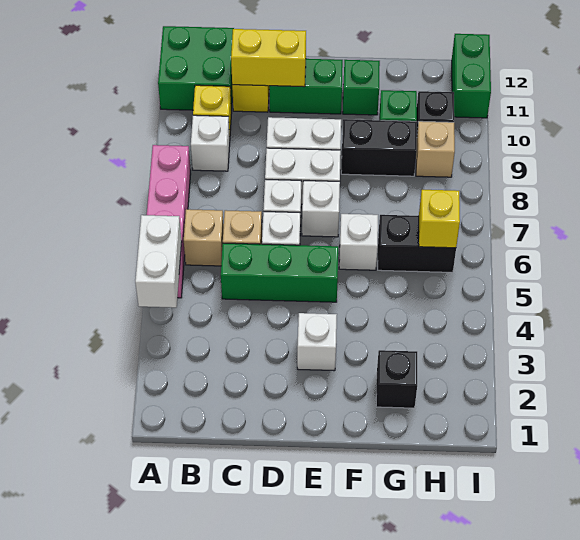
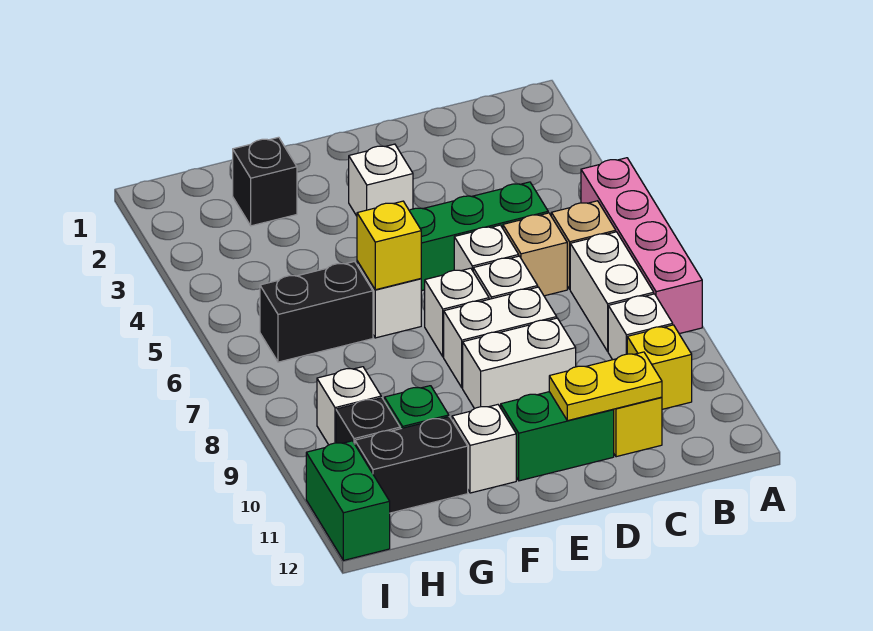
white brick A4:A5 level 2 -> white brick B7:B8 level 1
green brick A11:B12 level 1 -> none
yellow brick C11:D11 level 2 -> yellow plate C11:D11 level 2
black brick F9:G9 level 1 -> black brick G11:H11 level 1
green brick F11 level 1 -> white brick F11 level 1
yellow brick H6 level 2 -> yellow brick F6 level 2
tan brick H9 level 1 -> white brick H9 level 1

